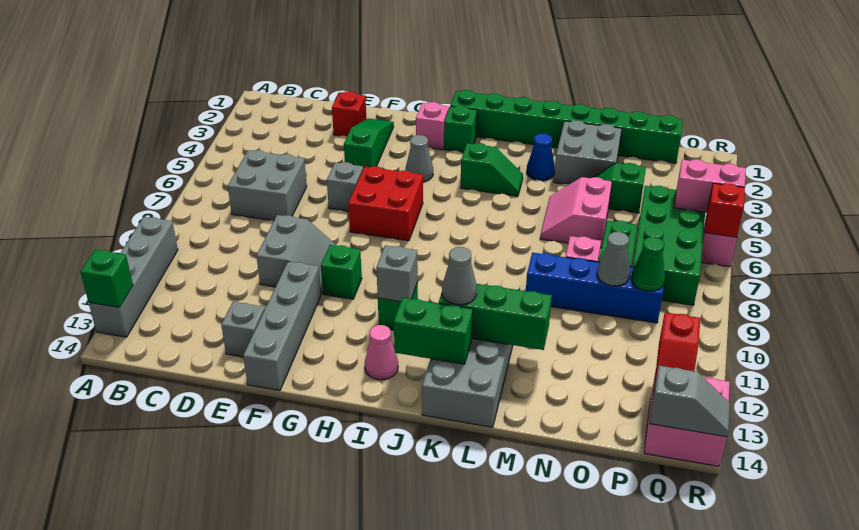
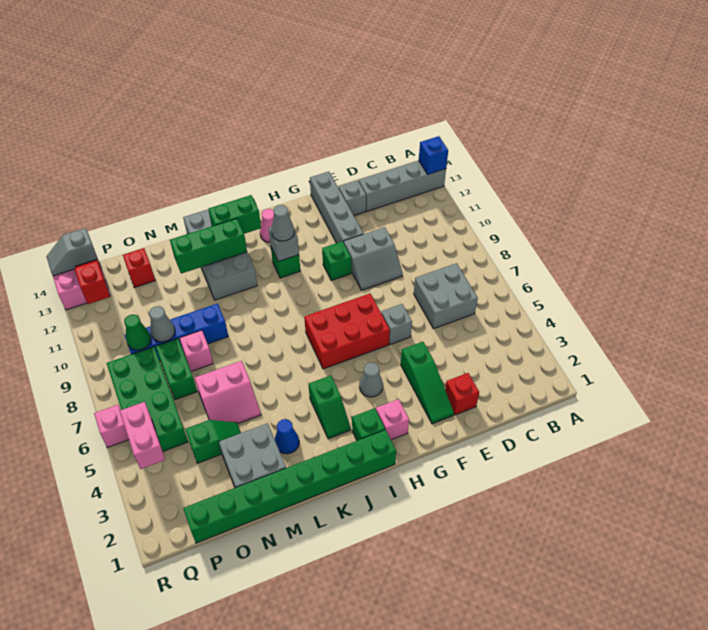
grey brick A10:A13 level 1 -> grey brick A13:D13 level 1
green brick A13 level 2 -> blue brick A13 level 2
grey slope E9:F10 level 1 top E -> grey slope E9:F10 level 1 top 10
red brick G6:H7 level 1 -> red brick G6:I7 level 1
green slope J4:K4 level 1 top J -> green slope J3:J4 level 1 top 4
grey cone K12 level 3 -> grey cone I11 level 3
pink slope M5:N6 level 1 top N -> pink slope M5:N6 level 1 top 6
pink brick Q5:R5 level 2 -> pink brick Q4:Q5 level 2
red brick R6 level 2 -> red brick O13 level 1

